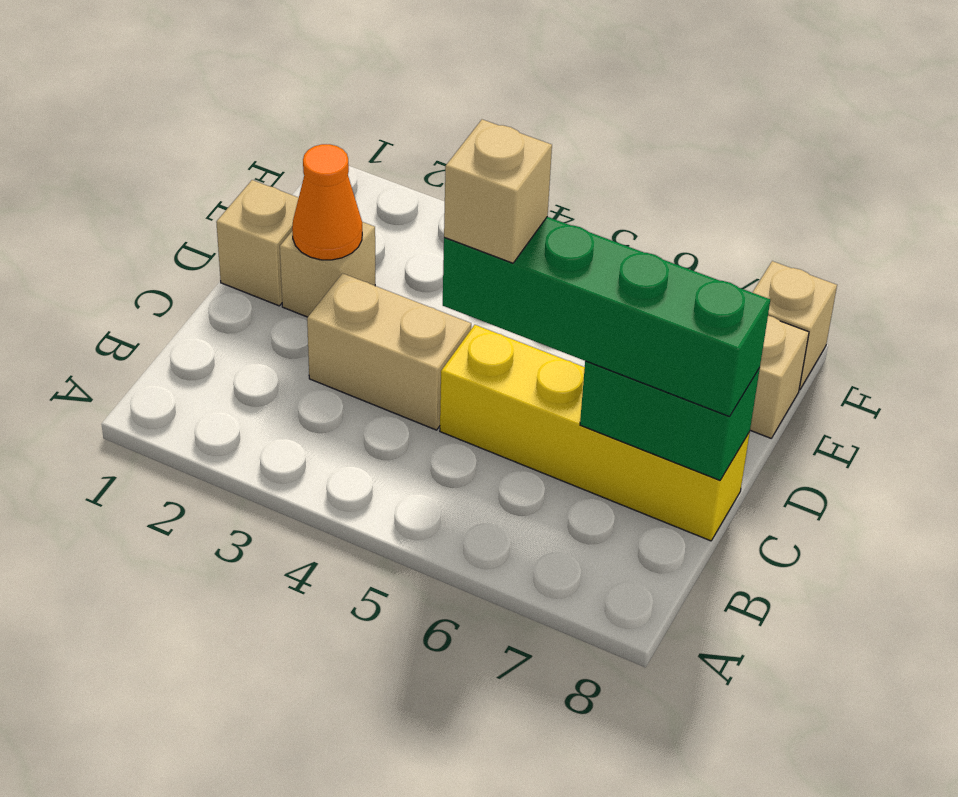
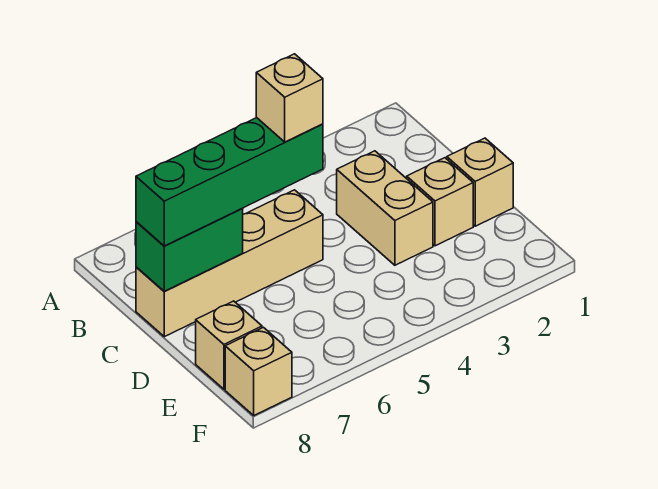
tan brick C3:C4 level 1 -> tan brick C3:D3 level 1
yellow brick C5:C8 level 1 -> tan brick C5:C8 level 1
orange cone D2 level 2 -> none

